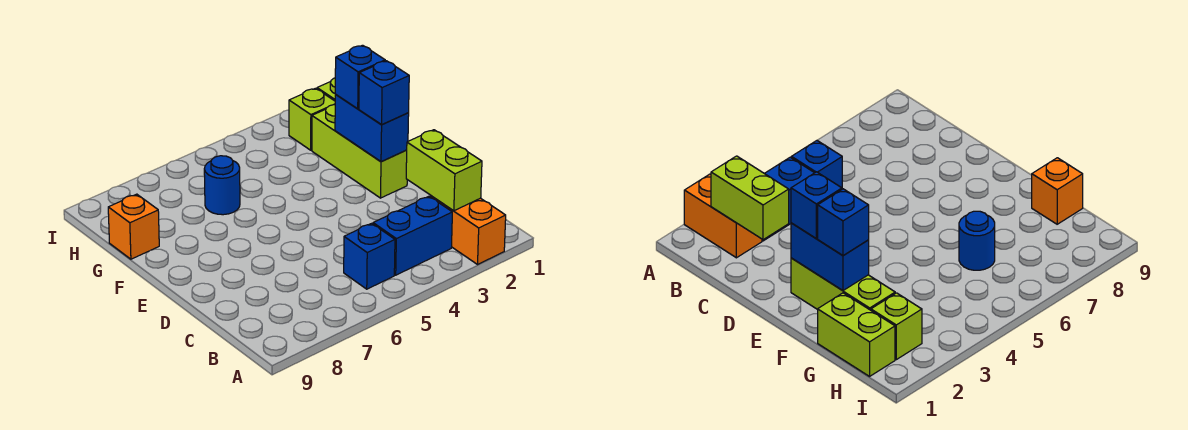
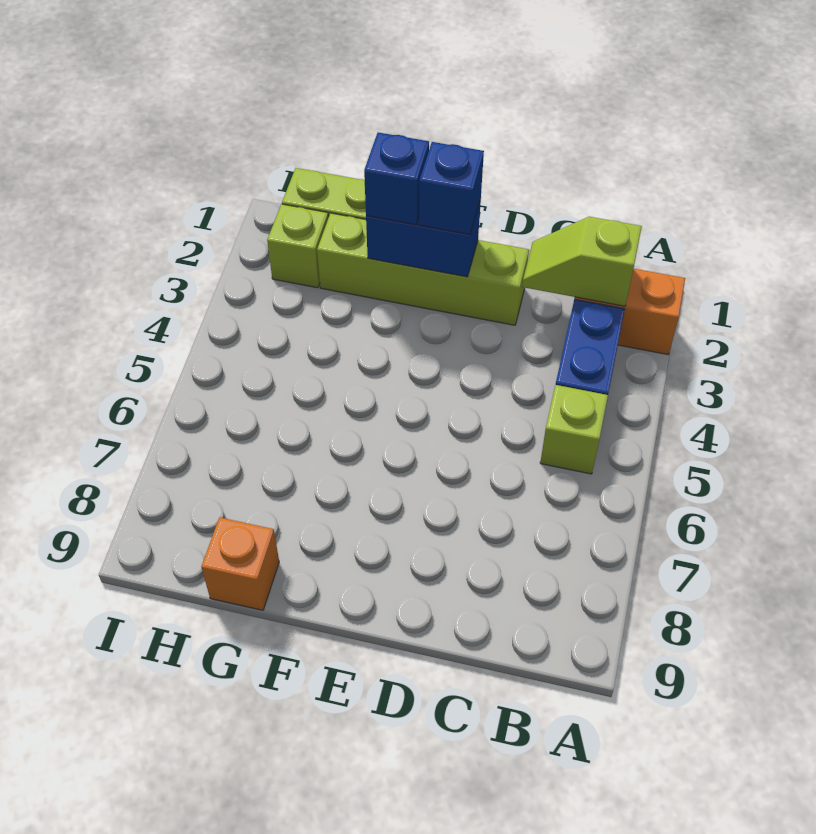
lime brick B2:C2 level 2 -> lime slope B2:C2 level 2 top B
blue brick B5 level 1 -> lime brick B5 level 1
lime brick E2:G2 level 1 -> lime brick D2:G2 level 1
blue round brick G6 level 1 -> none

